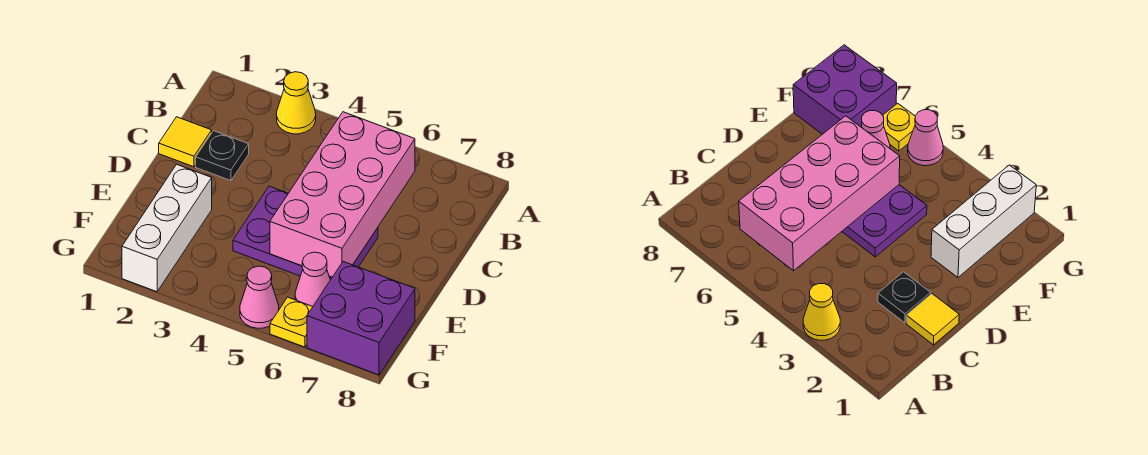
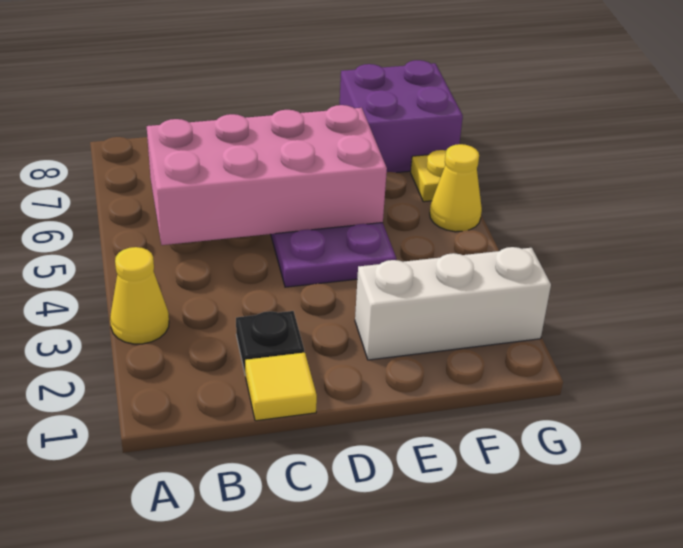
pink cone F6 level 1 -> none
pink cone G5 level 1 -> yellow cone G5 level 1

